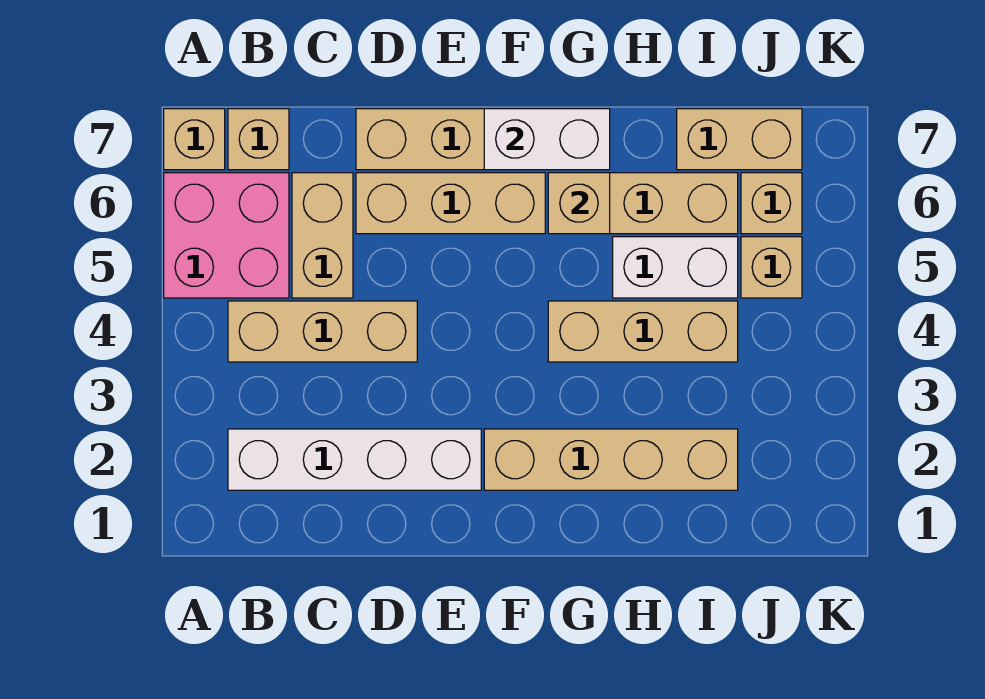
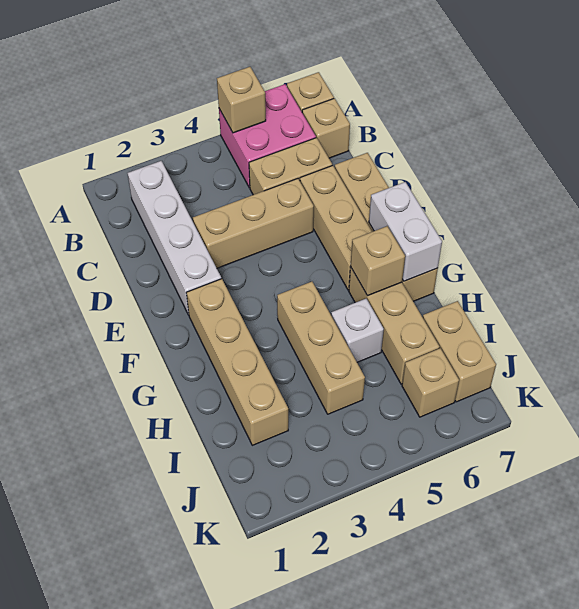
tan brick B4:D4 level 1 -> tan brick D3:D5 level 1
white brick H5:I5 level 1 -> white brick H5 level 1
tan brick J5 level 1 -> tan brick A5 level 2

